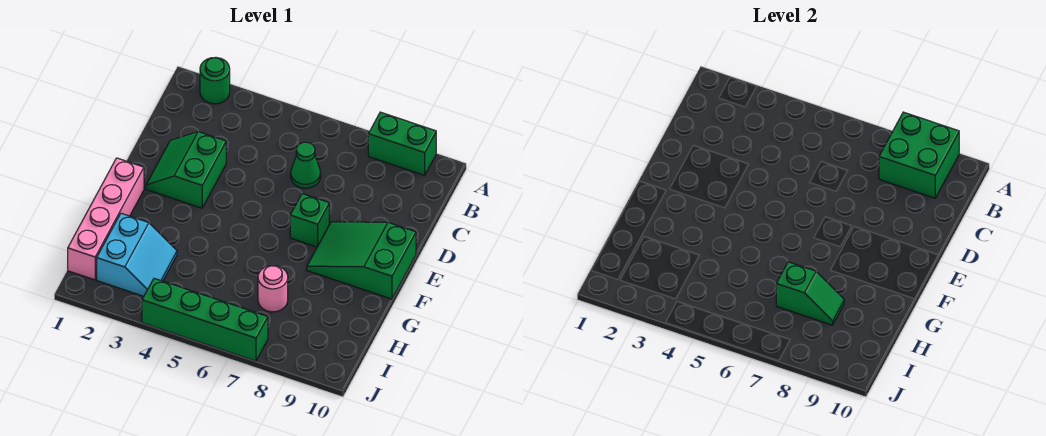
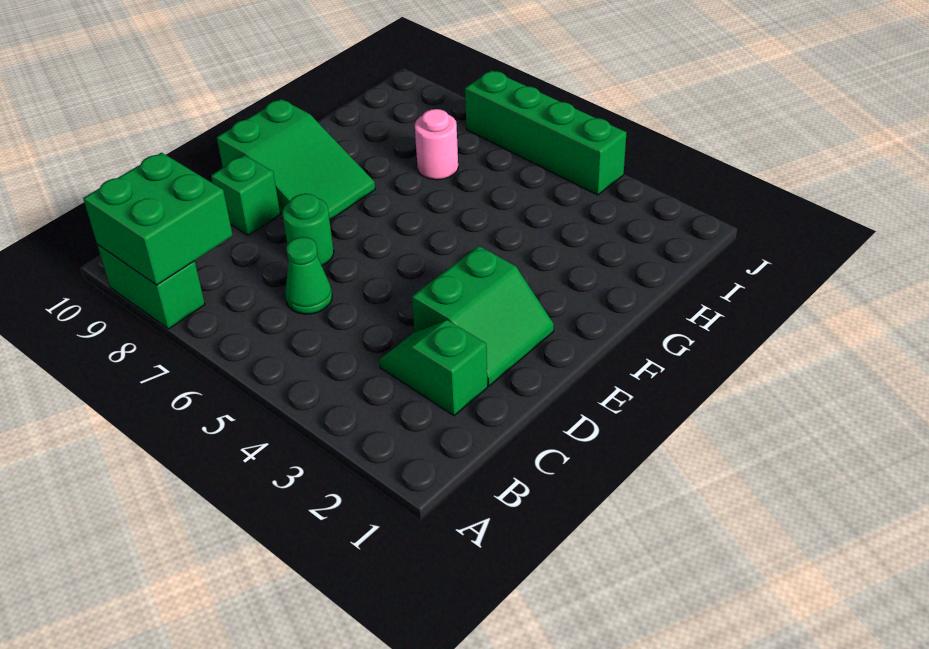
green round brick A2 level 1 -> green round brick D7 level 1
green brick E7 level 1 -> green brick D9 level 1
pink brick F1:I1 level 1 -> none
cyan slope H2:I3 level 1 top 2 -> none
green slope H7:H8 level 2 top 7 -> green slope C2:C3 level 1 top 2

